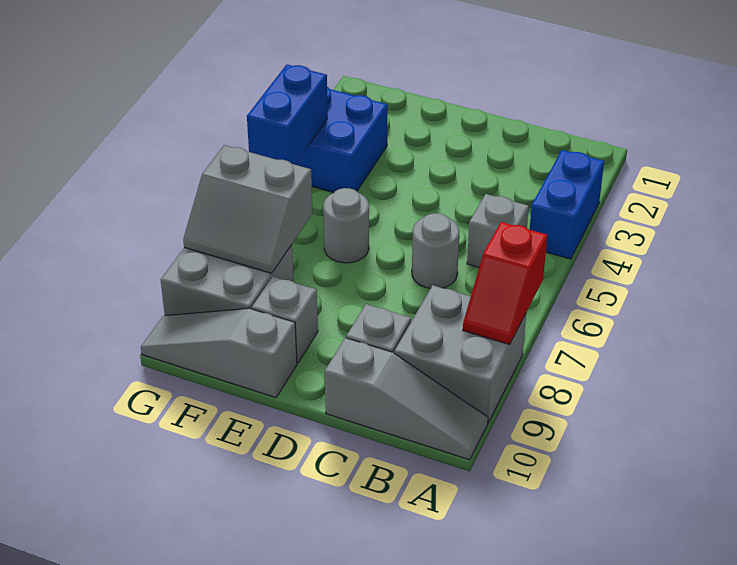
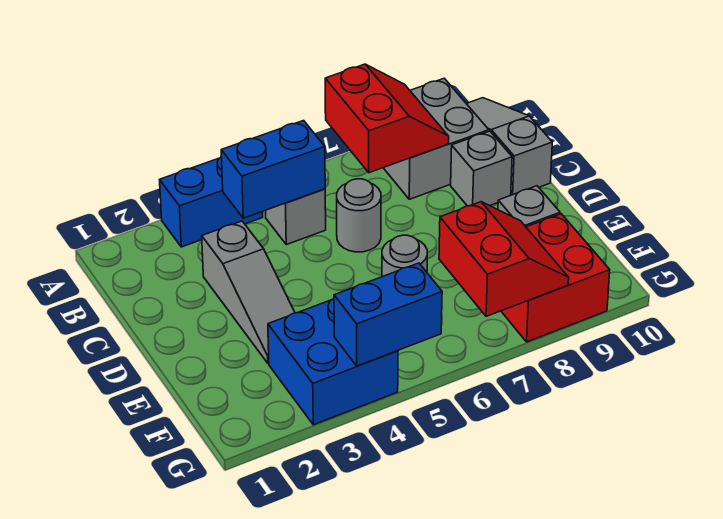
red slope A7:A8 level 2 top 7 -> red slope A7:B8 level 2 top 7
none -> blue brick B4:B5 level 2
grey slope E10:G10 level 1 top E -> grey slope C3:E3 level 1 top C
grey slope F7:G8 level 2 top 7 -> red slope F7:G8 level 2 top 7
grey brick F8:G9 level 1 -> red brick F8:G9 level 1

